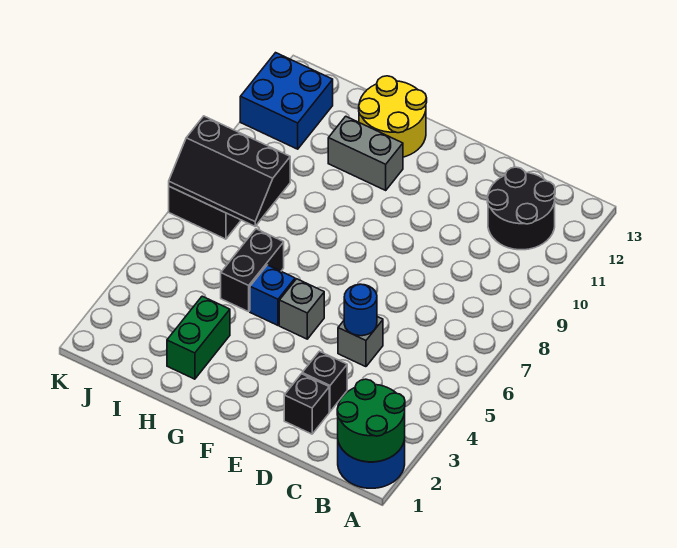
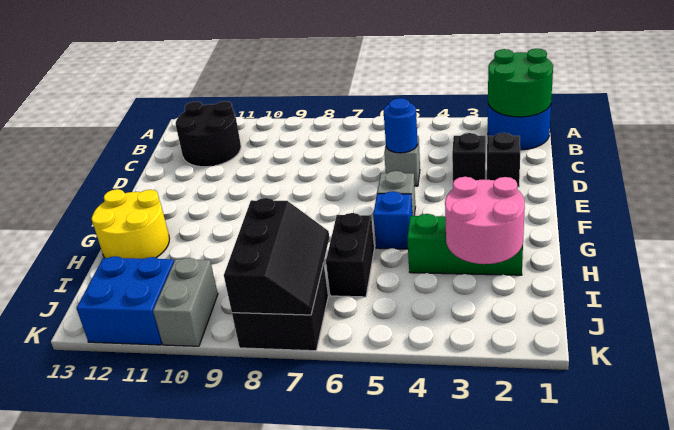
grey brick G11:H11 level 1 -> grey brick J10:K10 level 1
green brick H2:H3 level 1 -> green brick H2:H4 level 1
none -> pink round brick H2:I3 level 2
black brick H5:H6 level 1 -> black brick H6:I6 level 1

